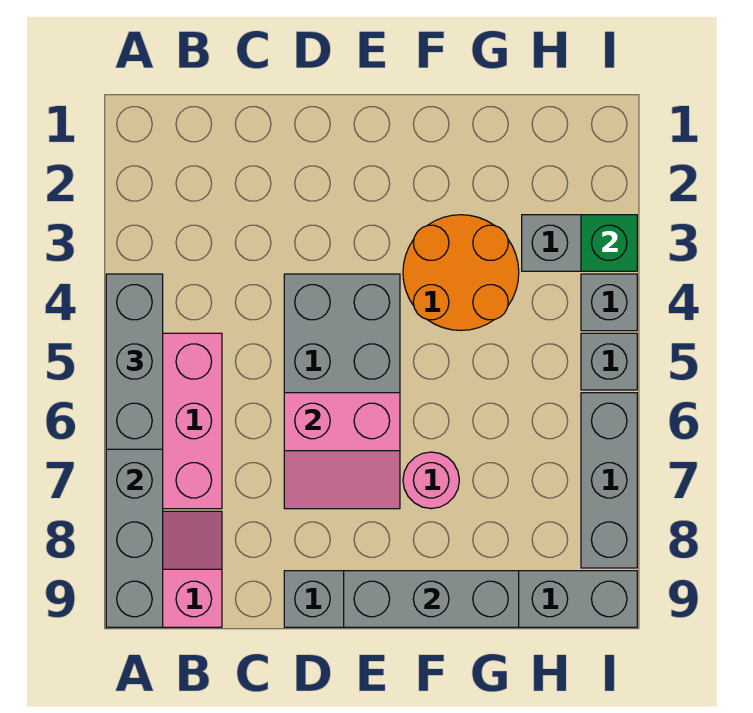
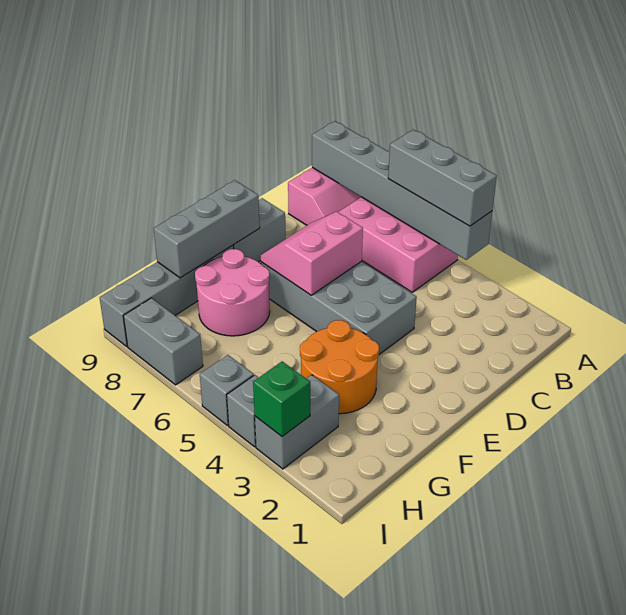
pink round brick F7 level 1 -> pink round brick F7:G8 level 1
grey brick I6:I8 level 1 -> grey brick I7:I8 level 1

